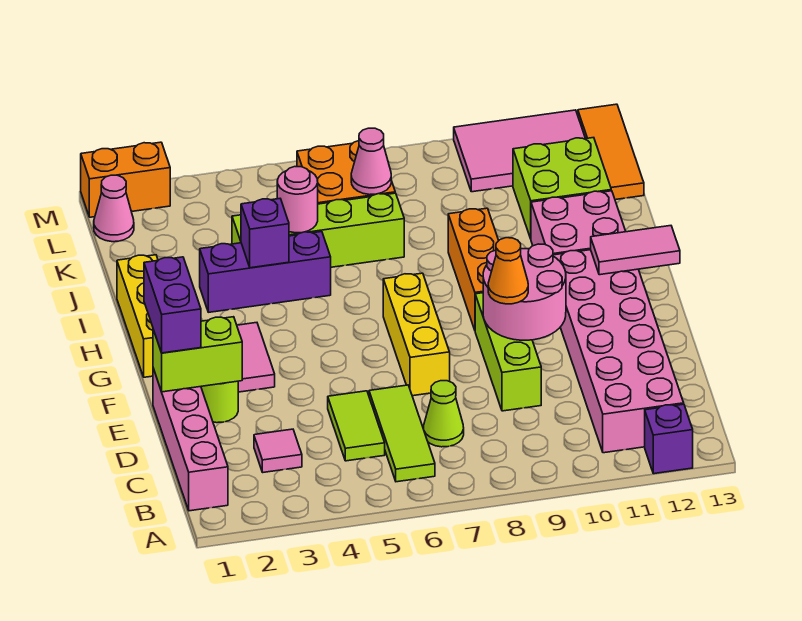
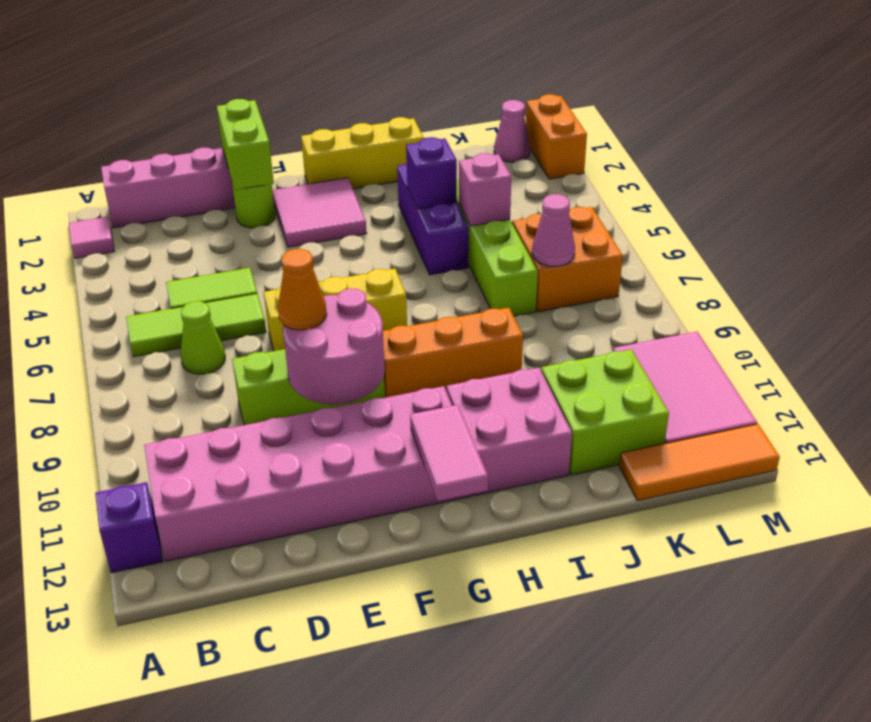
pink tile C3 level 1 -> pink tile A2 level 1
purple brick E1:F1 level 3 -> none
pink round brick J5 level 2 -> pink brick J5 level 2

